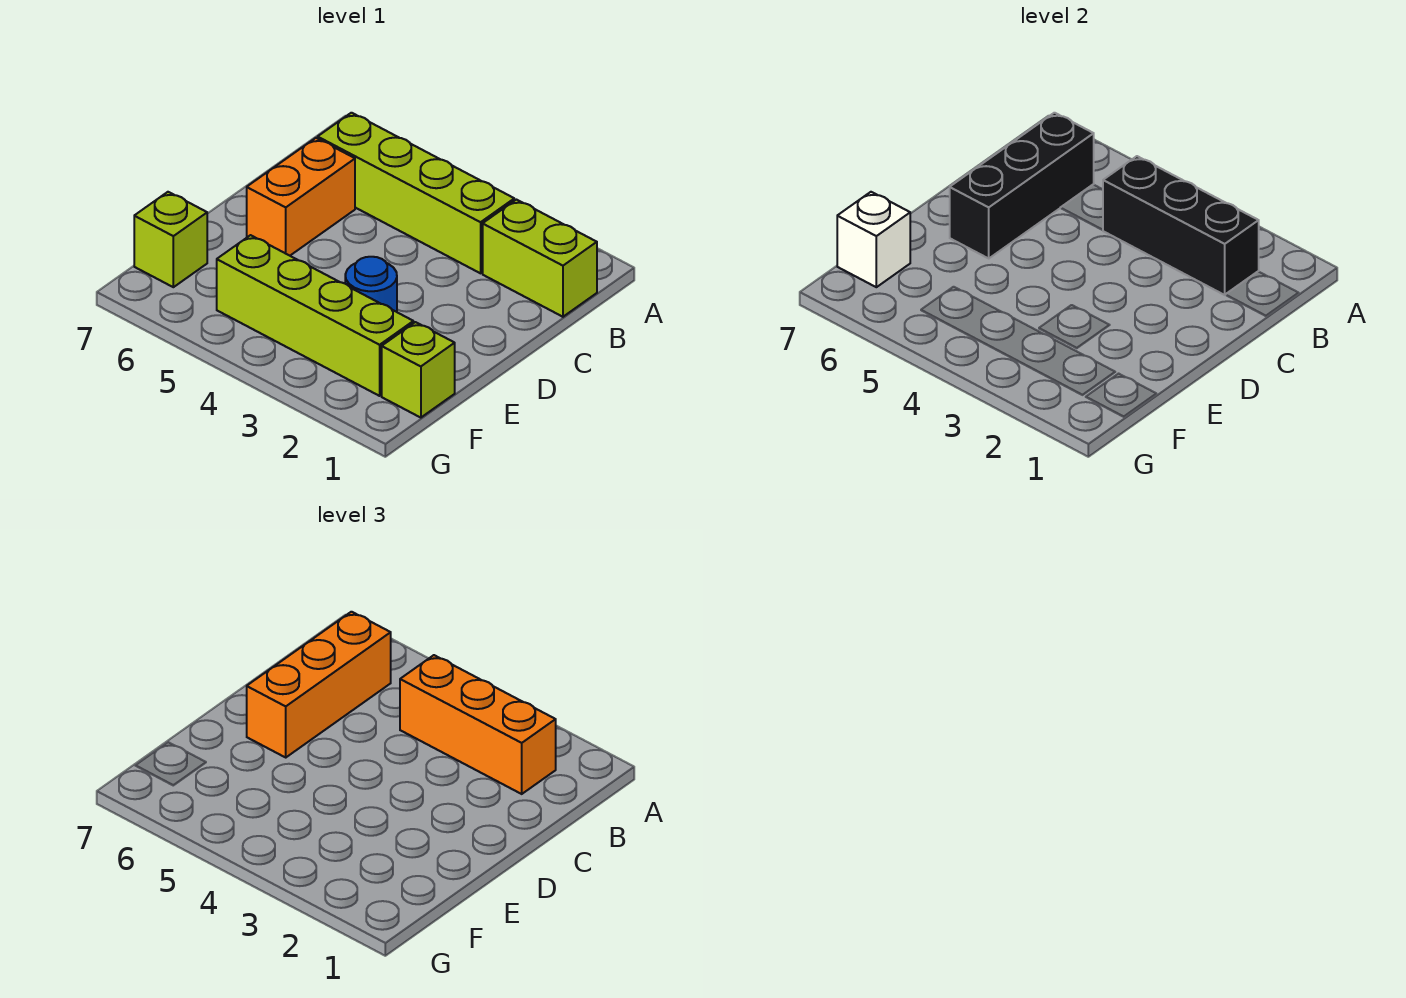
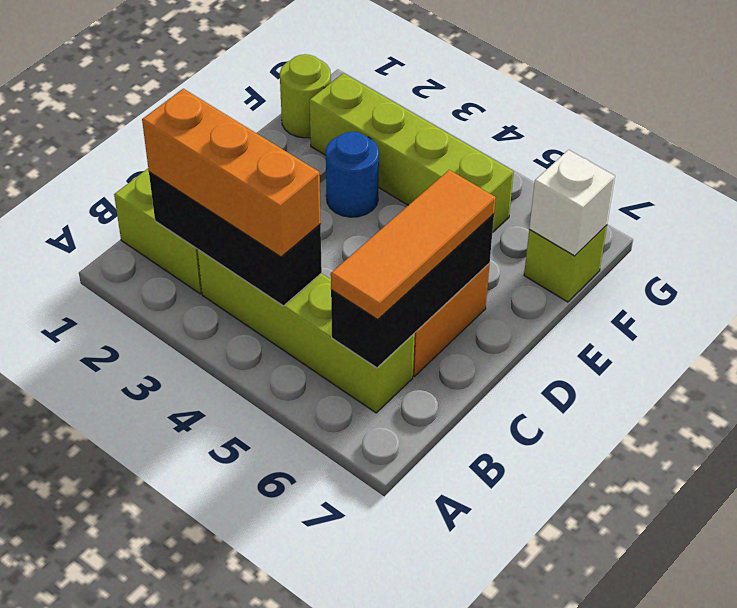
orange brick B6:D6 level 3 -> orange tile B6:D6 level 3
lime brick F1 level 1 -> lime round brick F1 level 1

